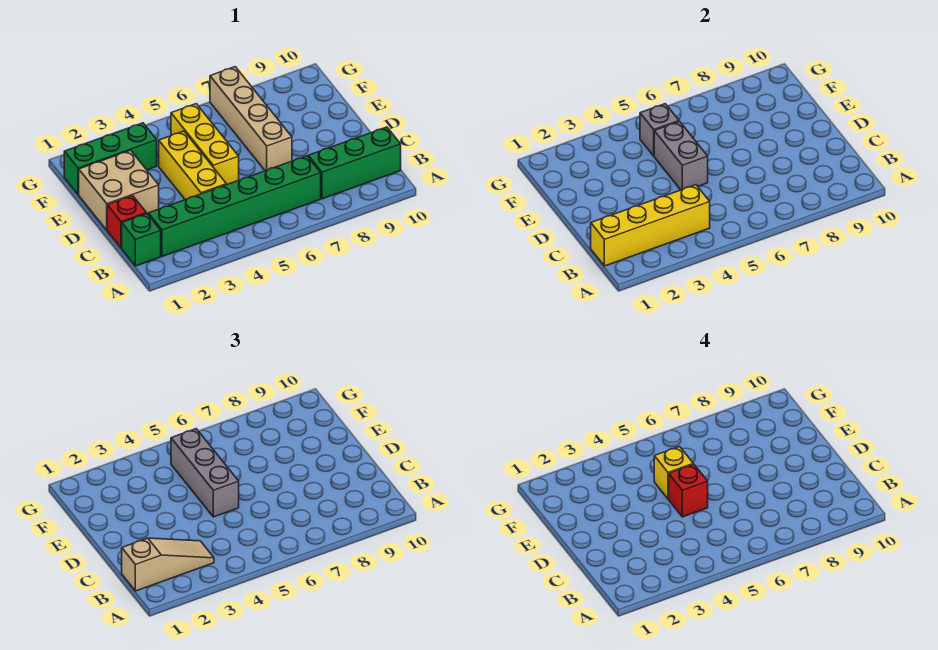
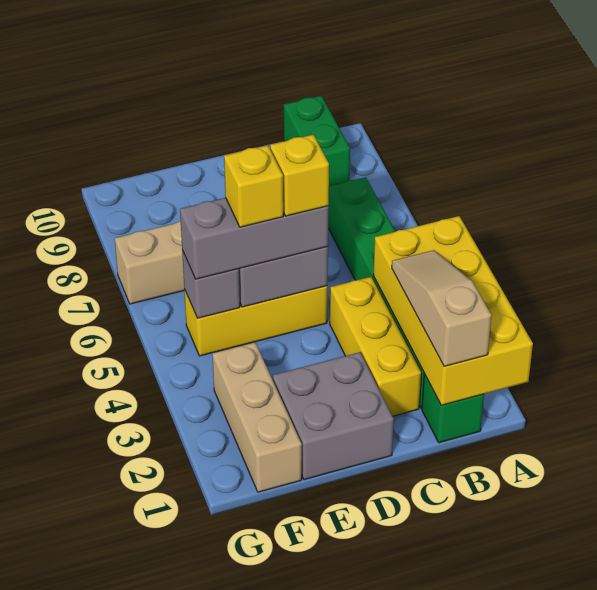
yellow brick B1:B4 level 2 -> yellow brick A1:B4 level 2
green brick B8:B10 level 1 -> green brick B9:B10 level 1
red brick C1 level 1 -> none
yellow brick C4:E4 level 1 -> yellow brick C2:C4 level 1
tan brick D1:E2 level 1 -> grey brick D1:E2 level 1
red brick D5 level 4 -> yellow brick D5 level 4
green brick F1:F3 level 1 -> tan brick F1:F3 level 1

